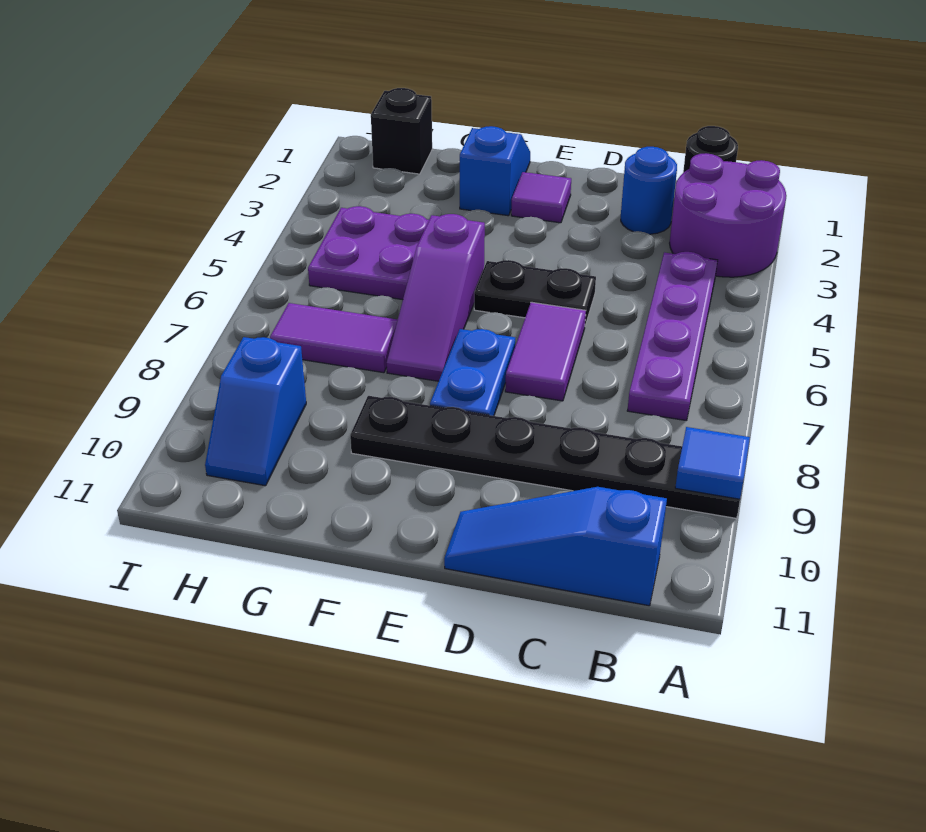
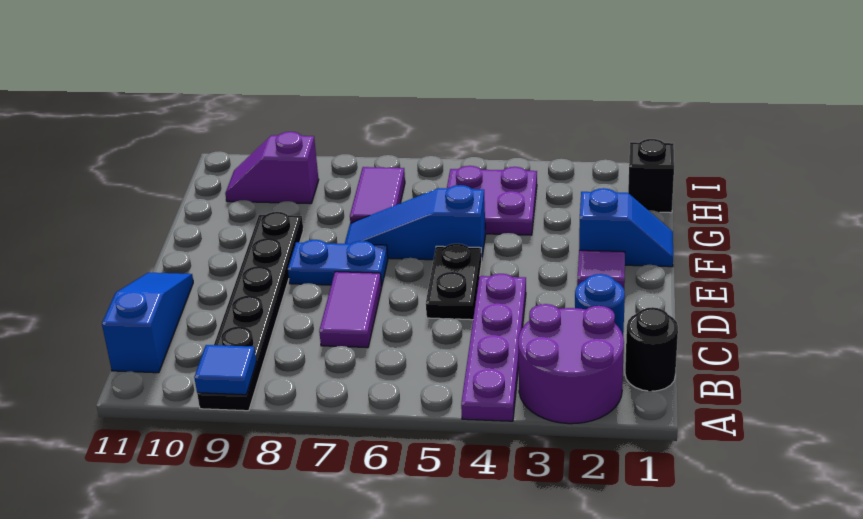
purple plate B4:B7 level 1 -> purple plate A4:D4 level 1
purple tile D6:D7 level 1 -> purple tile C7:D7 level 1
purple slope F5:F7 level 1 top 5 -> blue slope F5:F7 level 1 top 5
blue slope H9:H10 level 1 top 9 -> purple slope H9:H10 level 1 top 9

